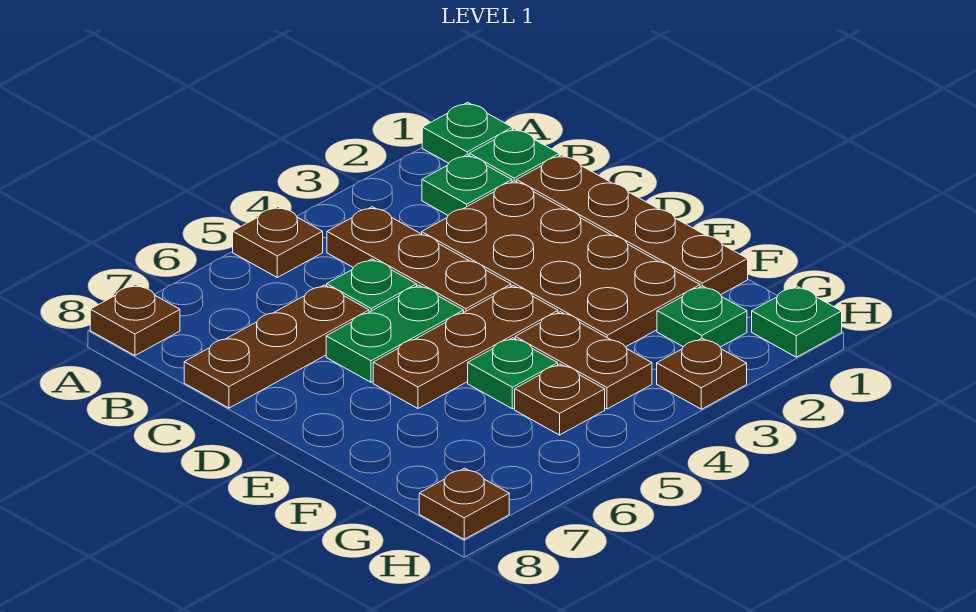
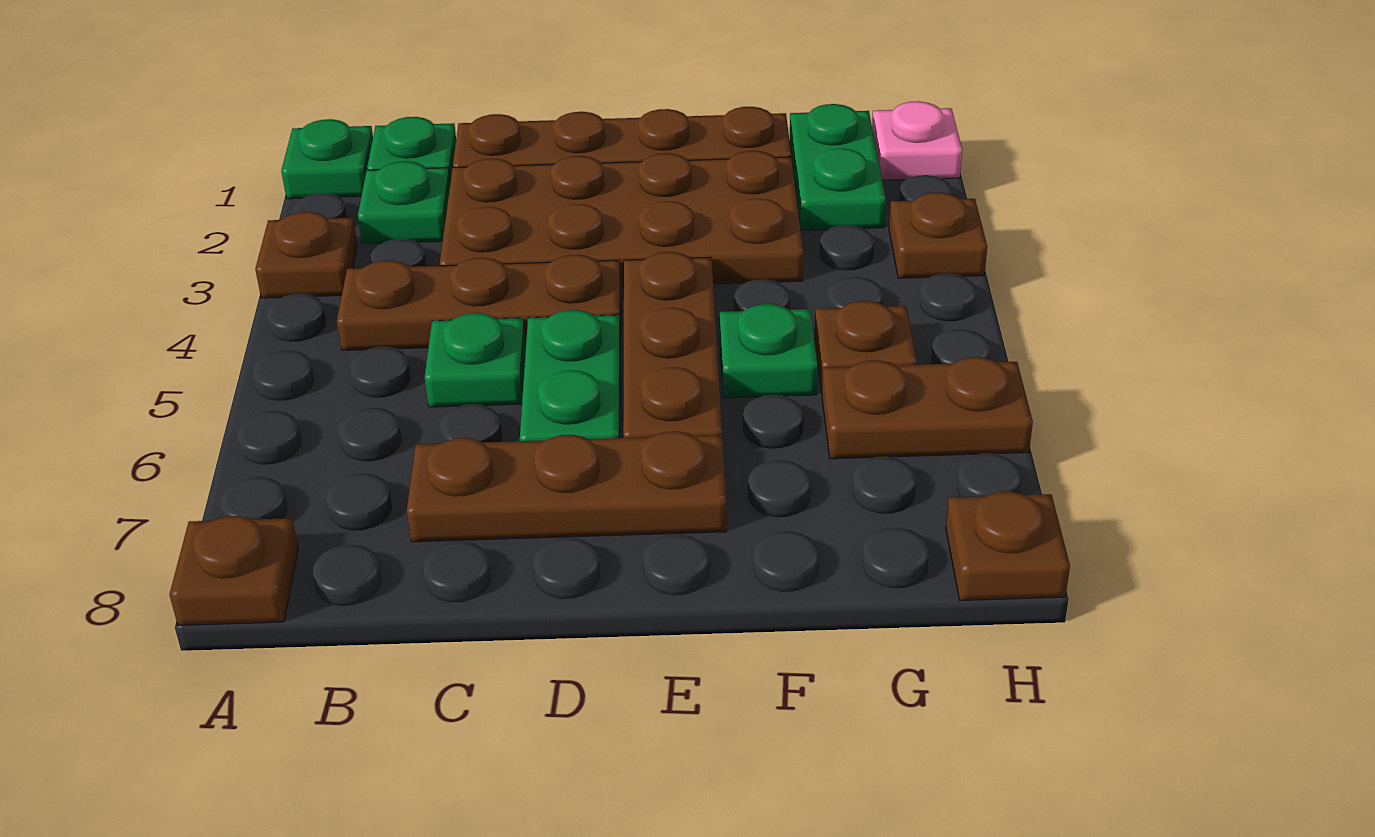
brown plate A5 level 1 -> brown plate A3 level 1
brown plate C6:C8 level 1 -> brown plate C7:E7 level 1
brown plate F4:G4 level 1 -> brown plate G6:H6 level 1
green plate G2 level 1 -> green plate G1:G2 level 1
green plate H1 level 1 -> pink plate H1 level 1

